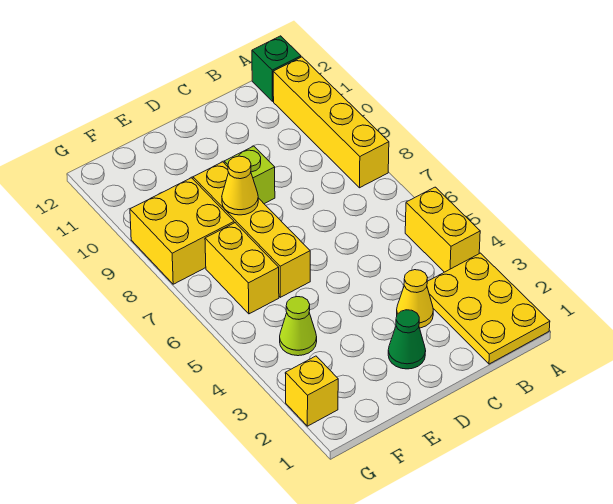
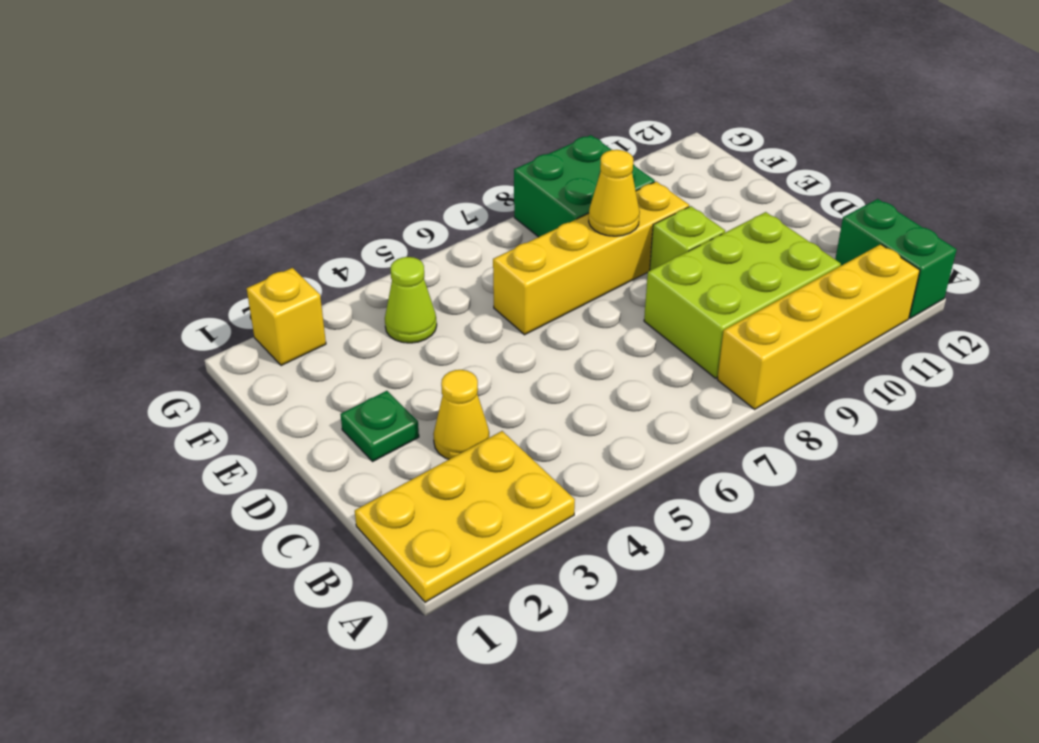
yellow brick A4:A5 level 1 -> none
green brick A12 level 1 -> green brick A12:B12 level 1
none -> lime brick B8:C10 level 1
green cone D2 level 1 -> green plate D2 level 1
yellow brick F6:F7 level 1 -> none
yellow brick F8:G9 level 1 -> green brick F8:G9 level 1

